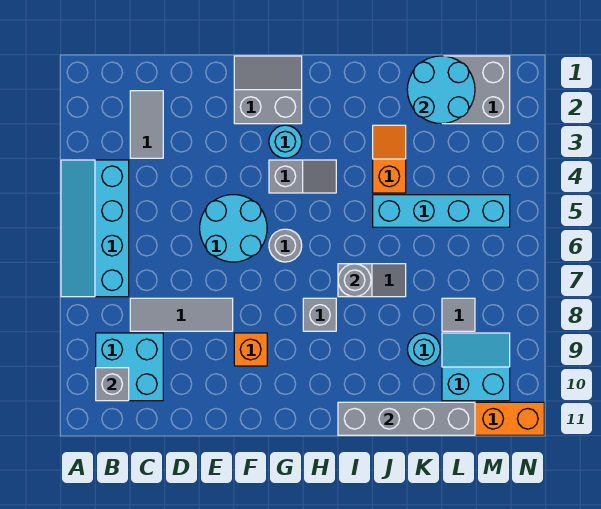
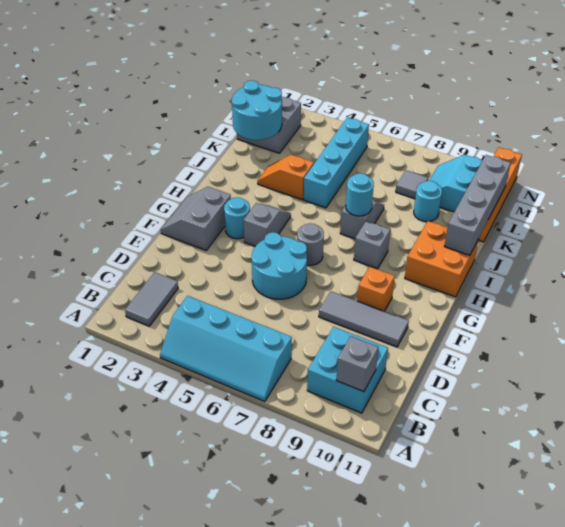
grey tile C2:C3 level 1 -> grey tile B2:C2 level 1
grey tile C8:E8 level 1 -> grey tile E8:E10 level 1
none -> orange brick H10:I11 level 1
grey round brick I7 level 2 -> cyan round brick I7 level 2

